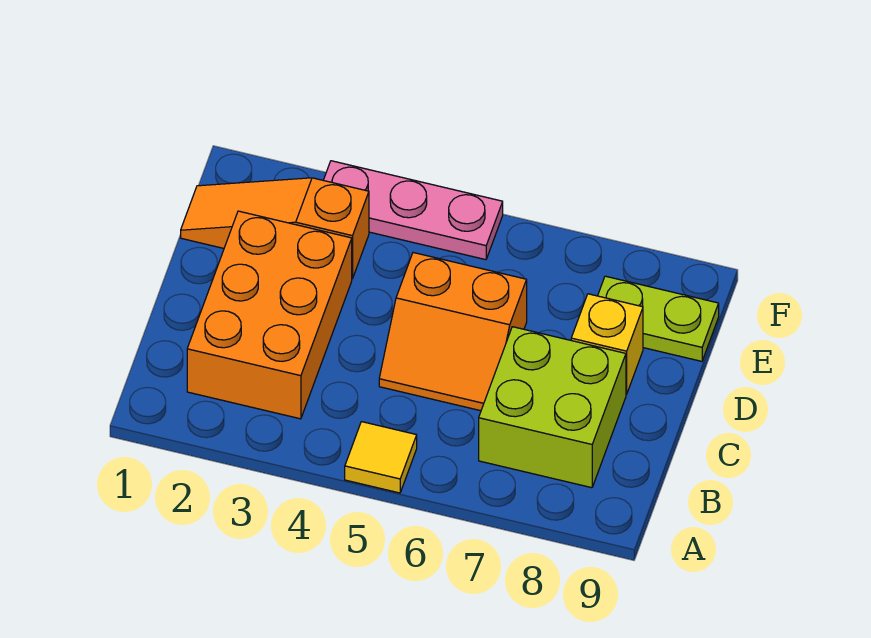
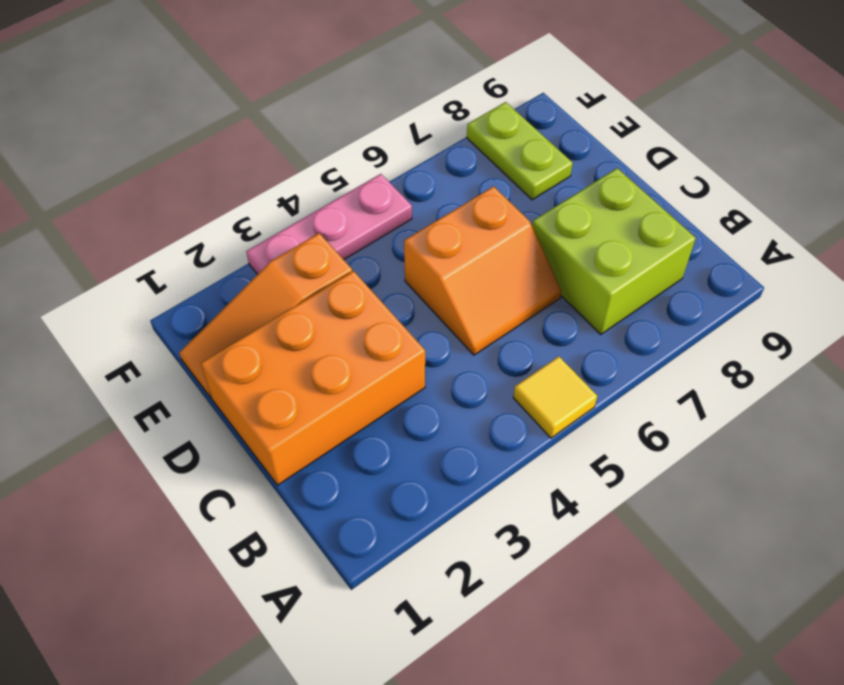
orange brick B2:D3 level 1 -> orange brick C1:D3 level 1
yellow brick D8 level 1 -> none
lime plate E8:E9 level 1 -> lime plate E8:F8 level 1

